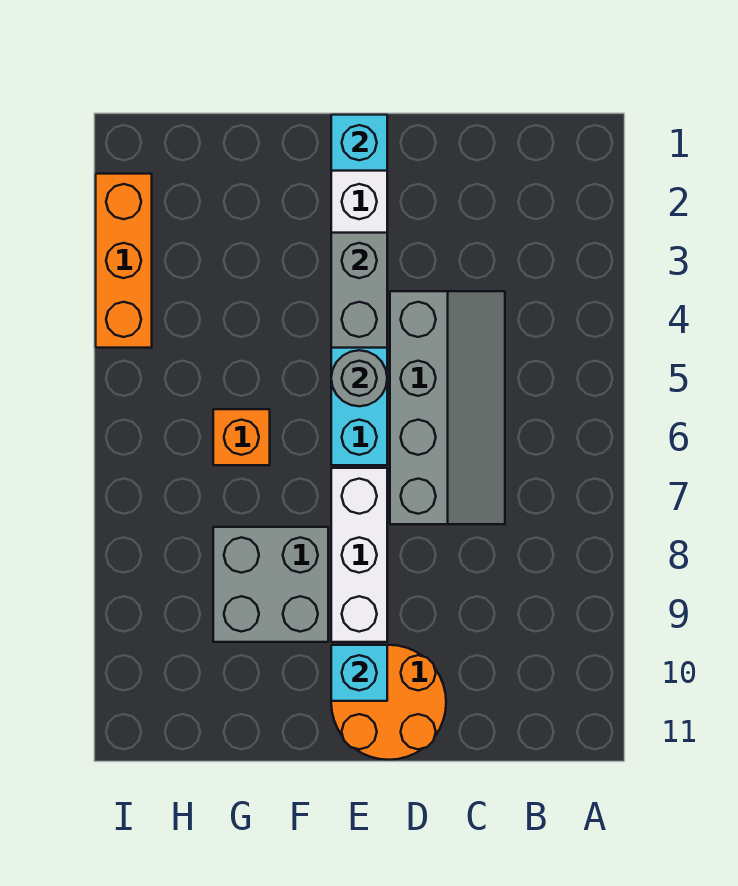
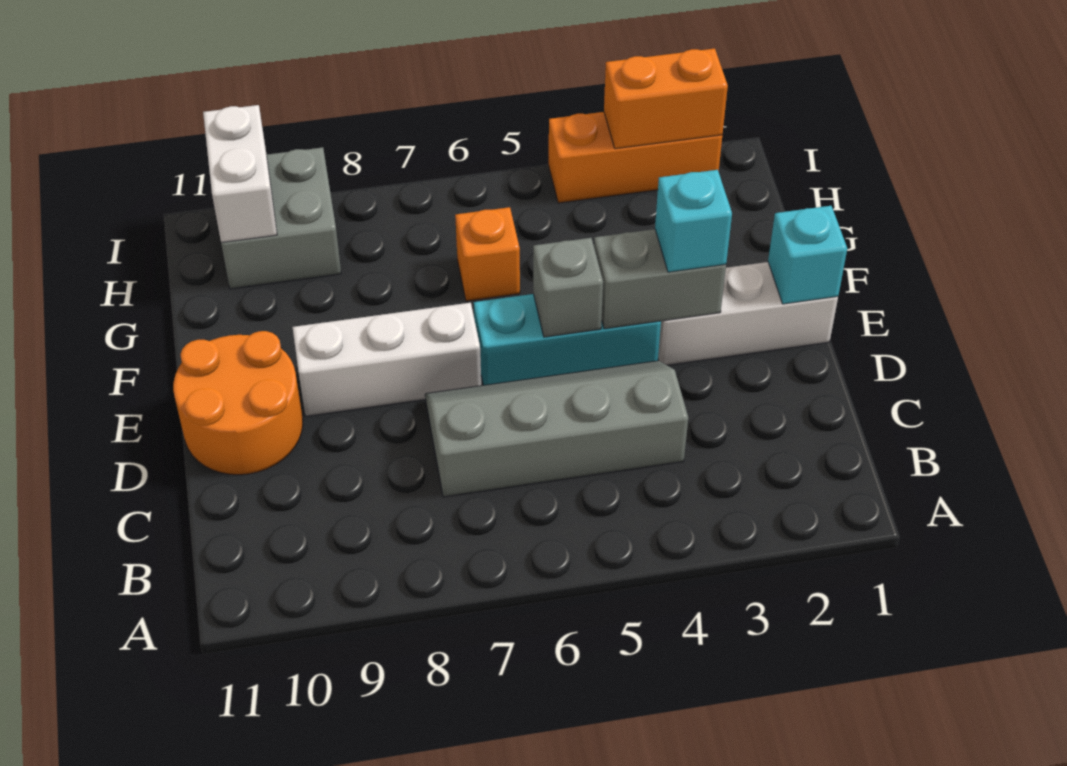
grey slope C4:D7 level 1 top D -> grey slope C4:D7 level 1 top C
grey round brick E5 level 2 -> grey brick E5 level 2
cyan brick E10 level 2 -> cyan brick E3 level 3
grey brick F8:G9 level 1 -> grey brick H9:I10 level 1
none -> white brick H10:I10 level 2
none -> orange brick I2:I3 level 2

